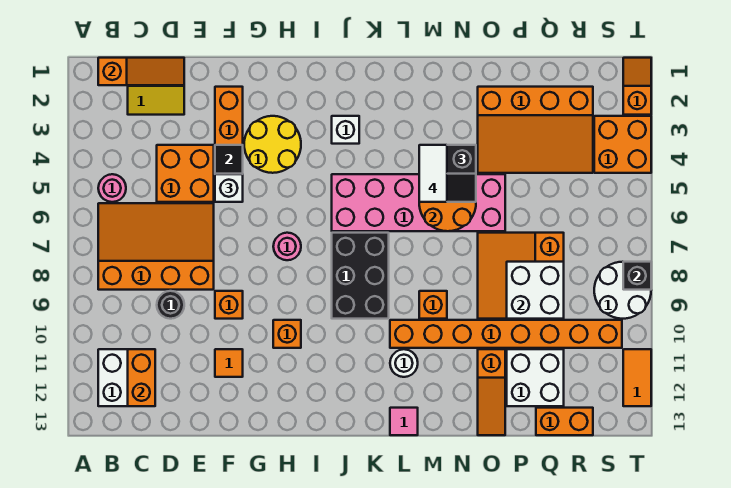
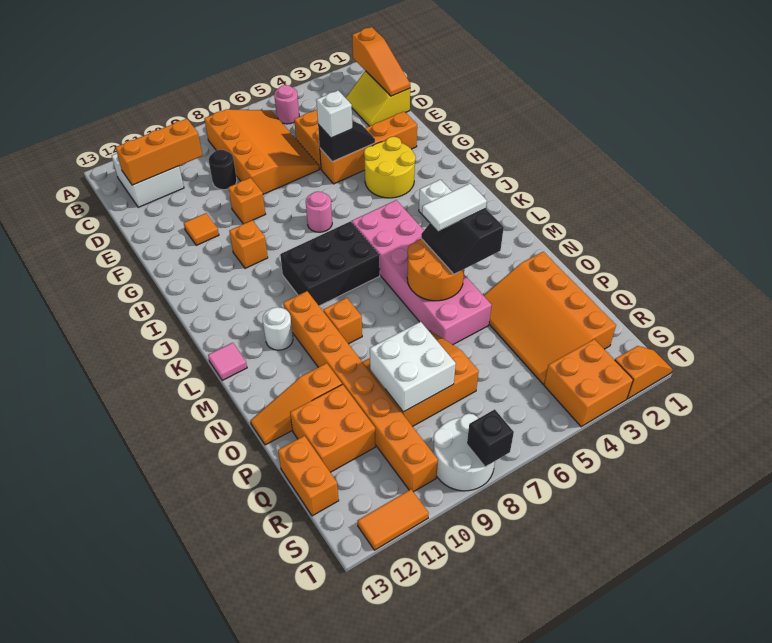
orange brick C11:C12 level 2 -> orange brick C10:C12 level 2
white brick P11:Q12 level 1 -> orange brick P11:Q12 level 1

